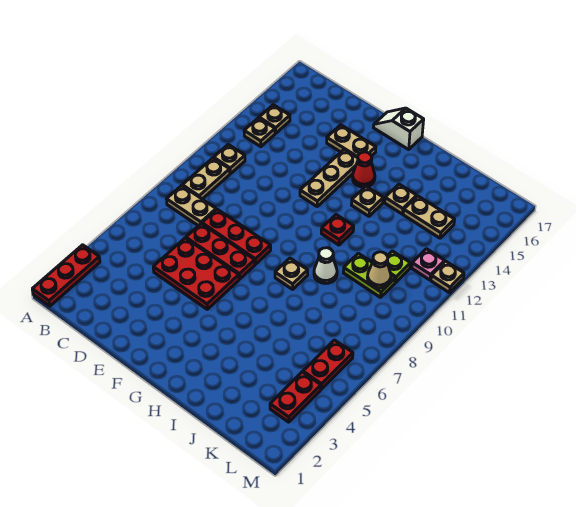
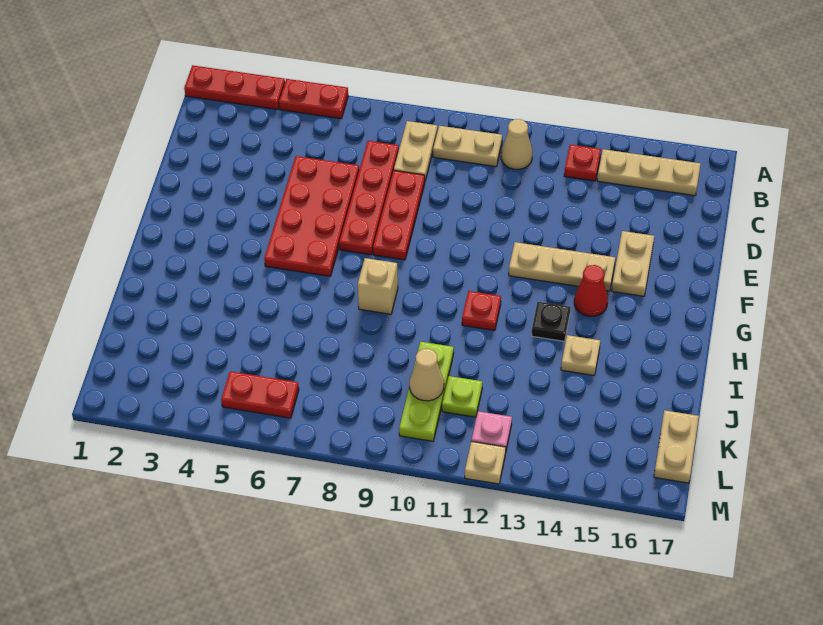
tan plate B11 level 1 -> tan cone B11 level 1
tan plate B13 level 1 -> red plate B13 level 1
tan plate B14 level 1 -> tan plate B14:B16 level 1
red plate D5:F6 level 1 -> red plate D5:G6 level 1
red plate D7:F7 level 1 -> red plate C7:F7 level 1
white slope F17:G17 level 1 top G -> none
tan plate H8 level 1 -> tan brick H8 level 1
tan plate H13 level 1 -> black plate H13 level 1
white cone I9 level 1 -> none
lime plate J10:K10 level 1 -> lime plate J10:L10 level 1
tan plate J14:K14 level 1 -> tan plate K17:L17 level 1
red plate L3:L4 level 1 -> red plate A4:A5 level 1

